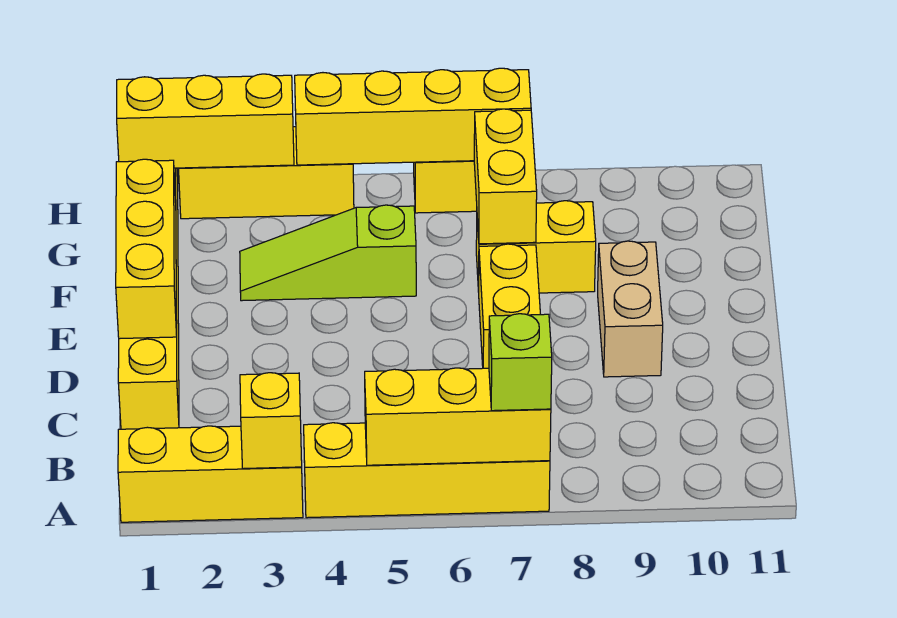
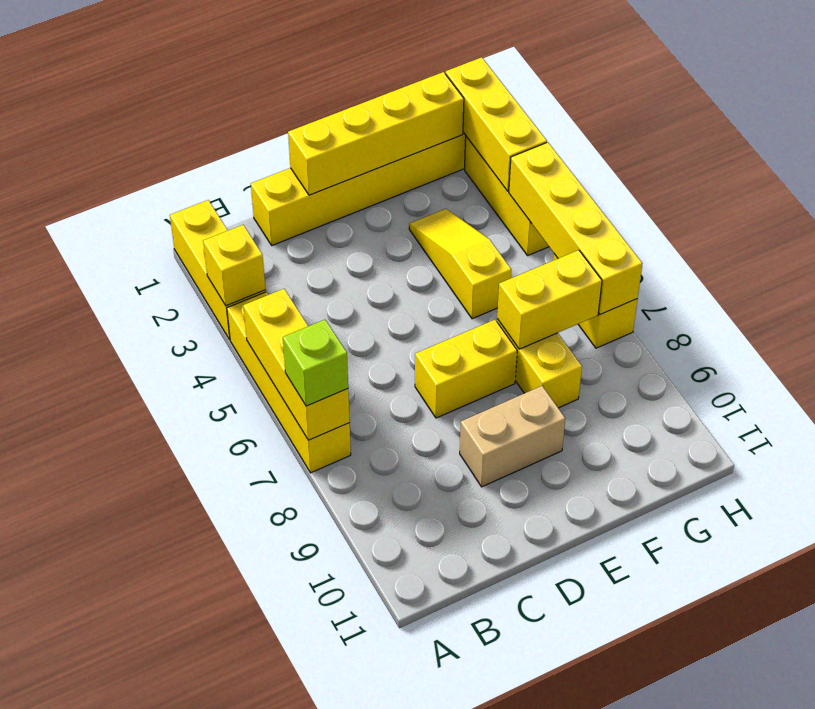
yellow brick D1:F1 level 2 -> yellow brick D1:G1 level 2
lime slope F3:F5 level 1 top 5 -> yellow slope F3:F5 level 1 top 5

